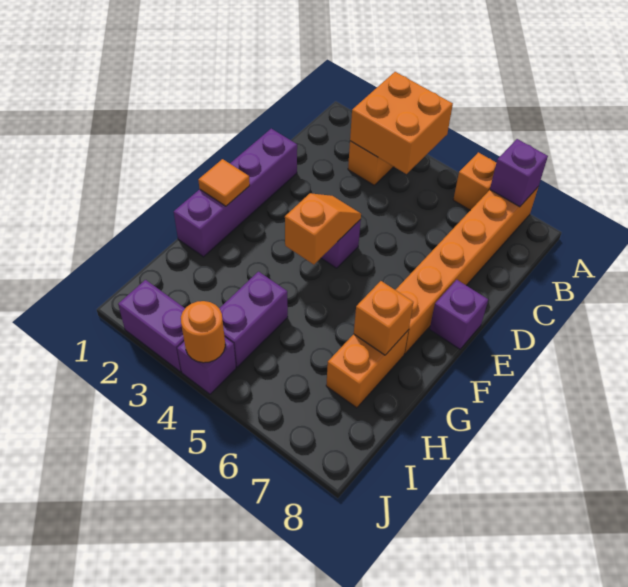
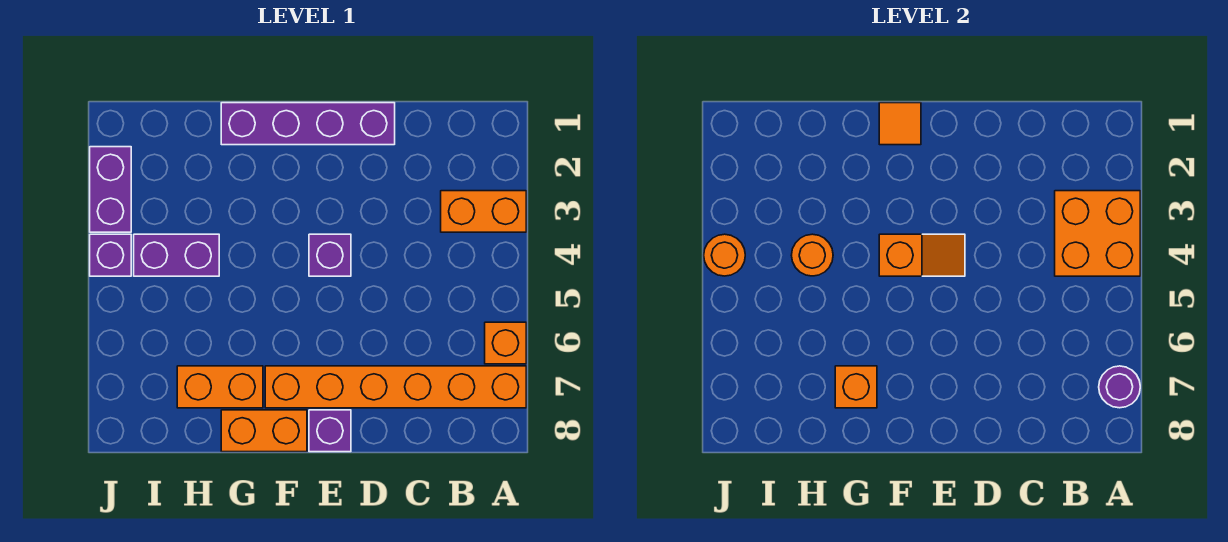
purple brick A7 level 2 -> purple round brick A7 level 2
none -> orange brick F8:G8 level 1
none -> orange round brick H4 level 2

